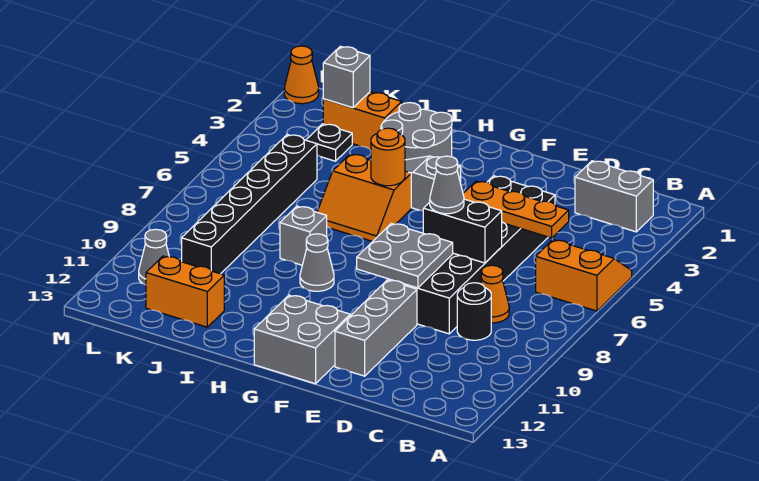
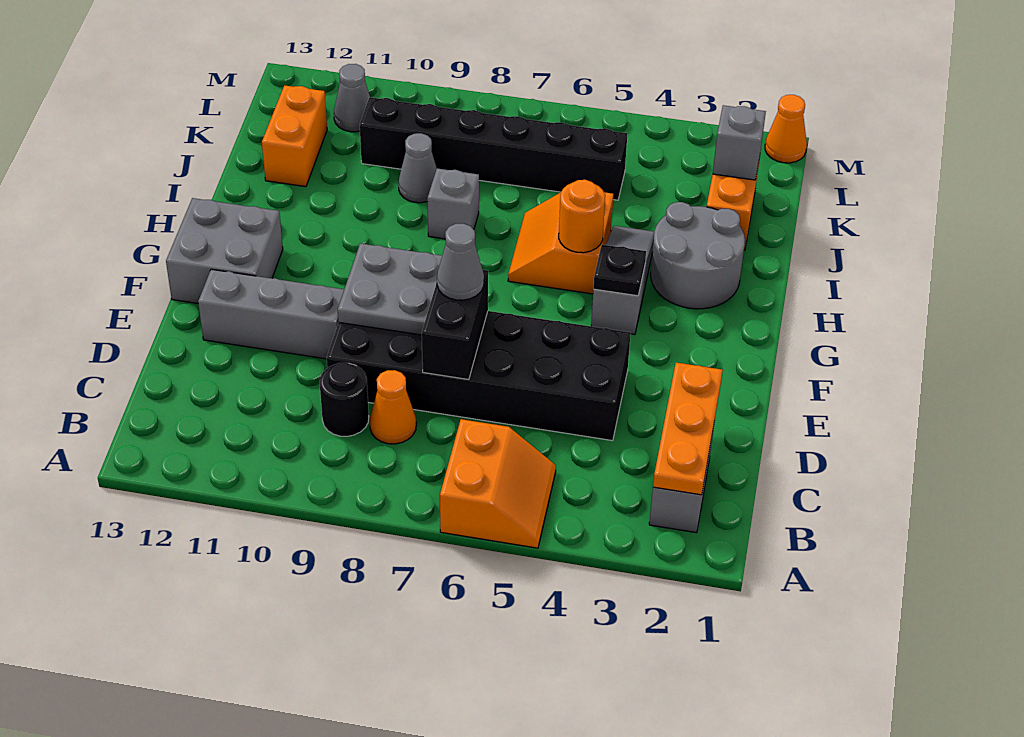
orange plate C5:E5 level 2 -> orange plate B2:D2 level 2
grey cone H9 level 1 -> grey cone J9 level 1
black plate K3 level 1 -> black plate G4 level 2

